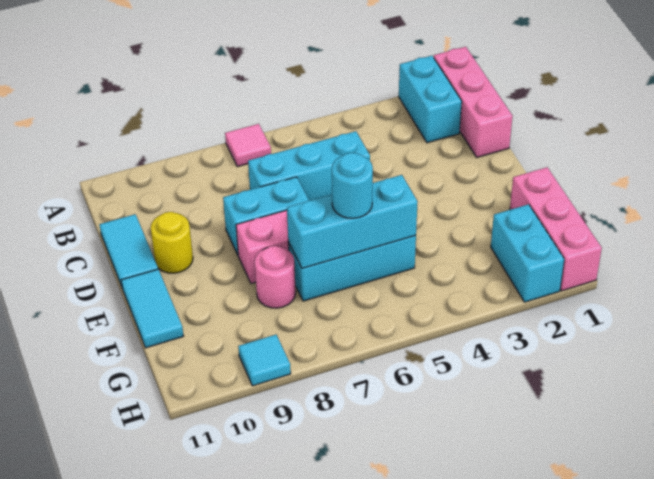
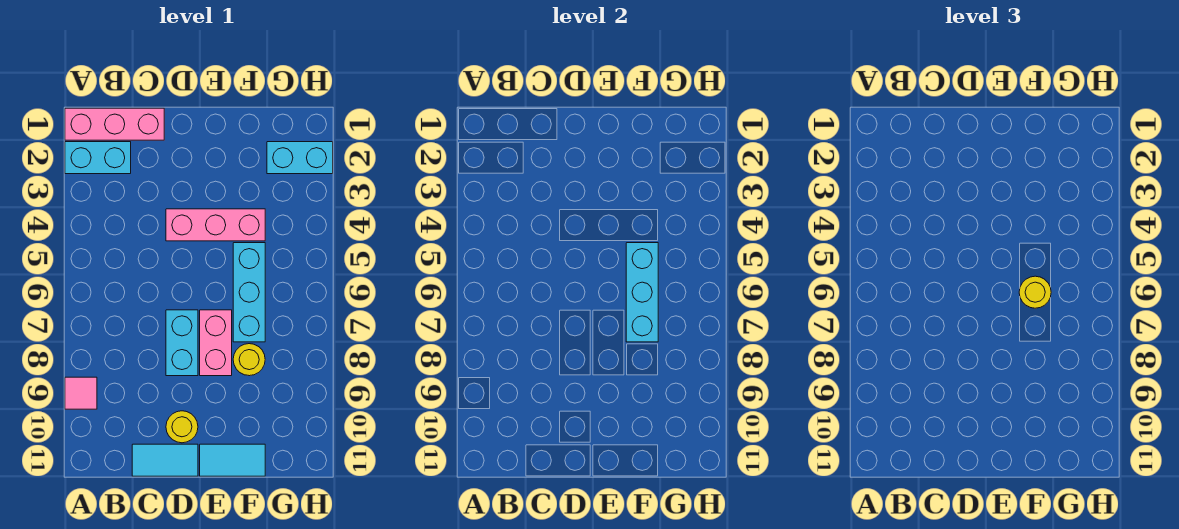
pink tile A7 level 1 -> pink tile A9 level 1
cyan brick C5:C7 level 1 -> none
pink brick F1:H1 level 1 -> pink brick D4:F4 level 1
cyan round brick F6 level 3 -> yellow round brick F6 level 3
pink round brick F8 level 1 -> yellow round brick F8 level 1
cyan tile H9 level 1 -> none

